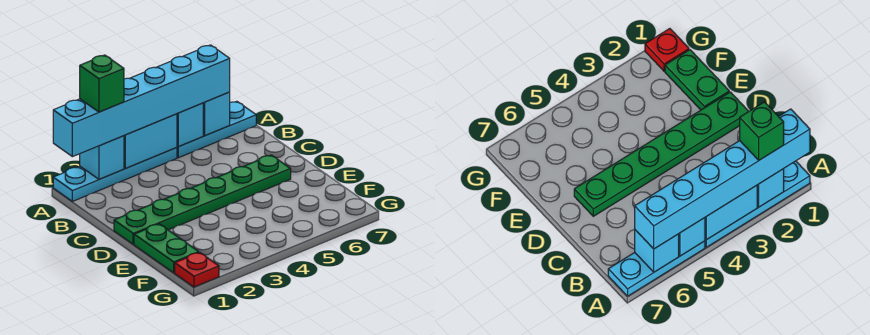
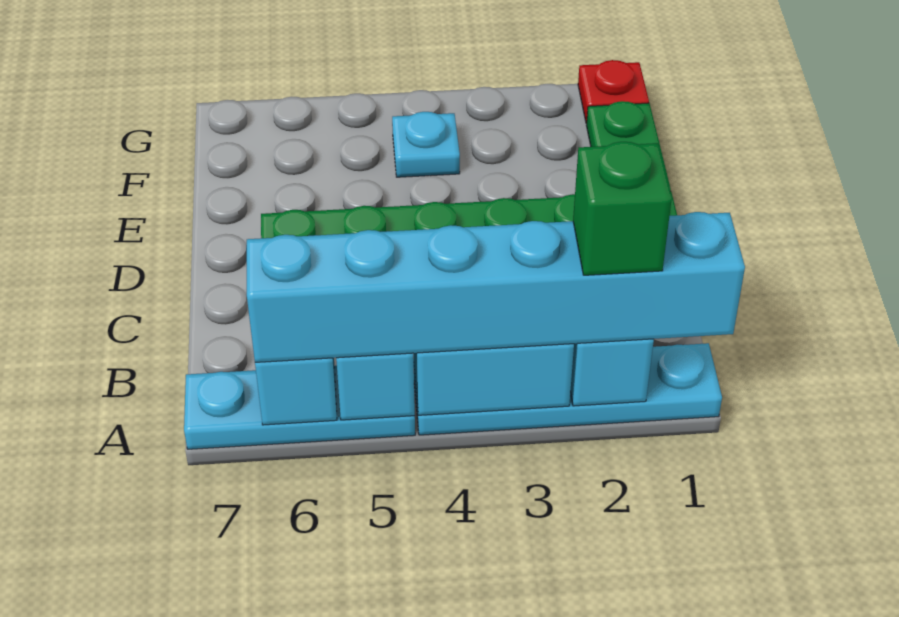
none -> cyan plate F4 level 1

